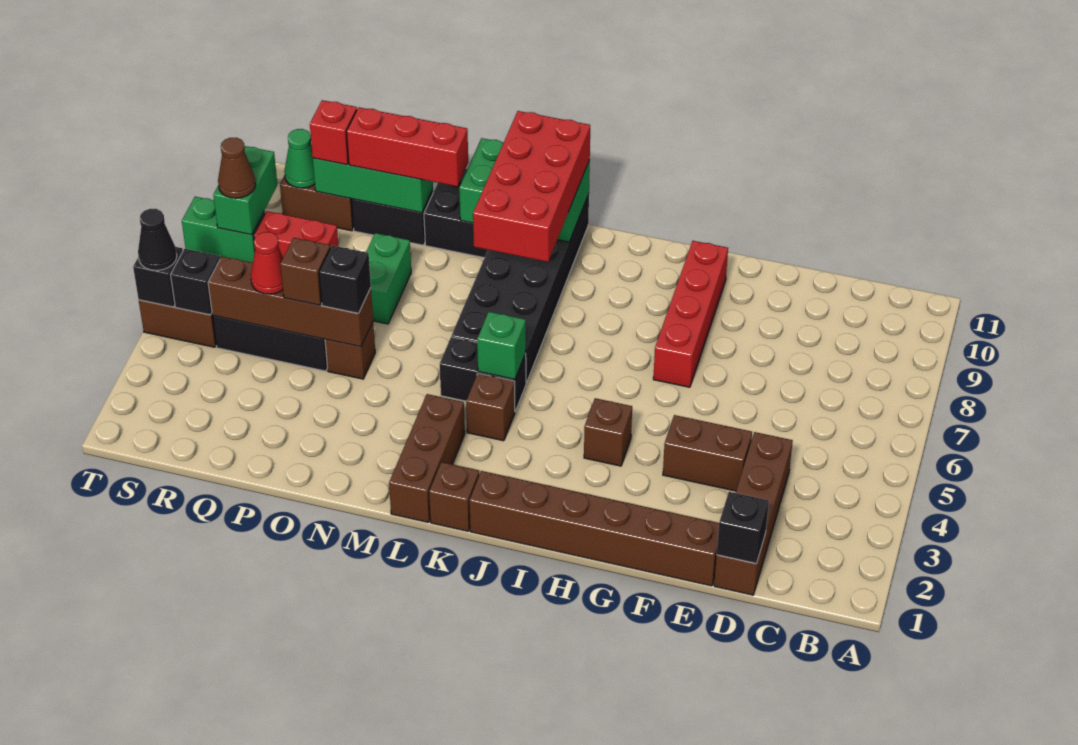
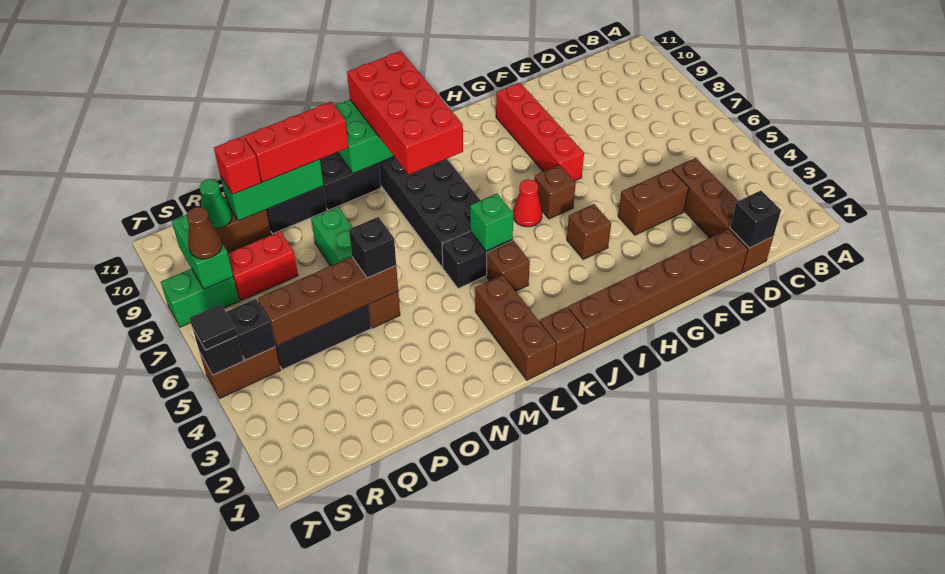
brown brick P5 level 3 -> brown brick H6 level 1
red cone Q5 level 3 -> red cone I6 level 1
black cone T5 level 3 -> black tile T5 level 3

